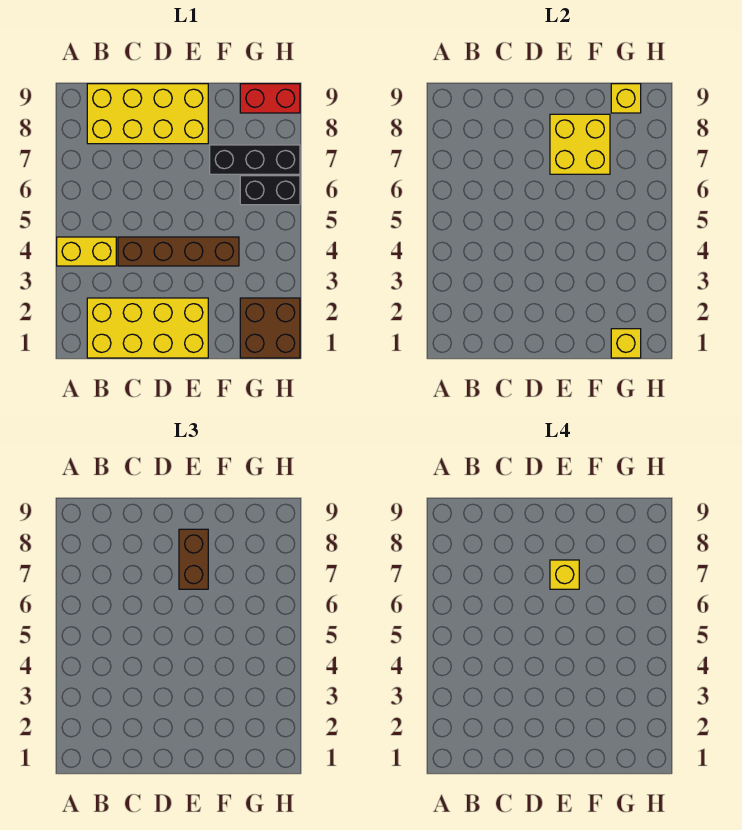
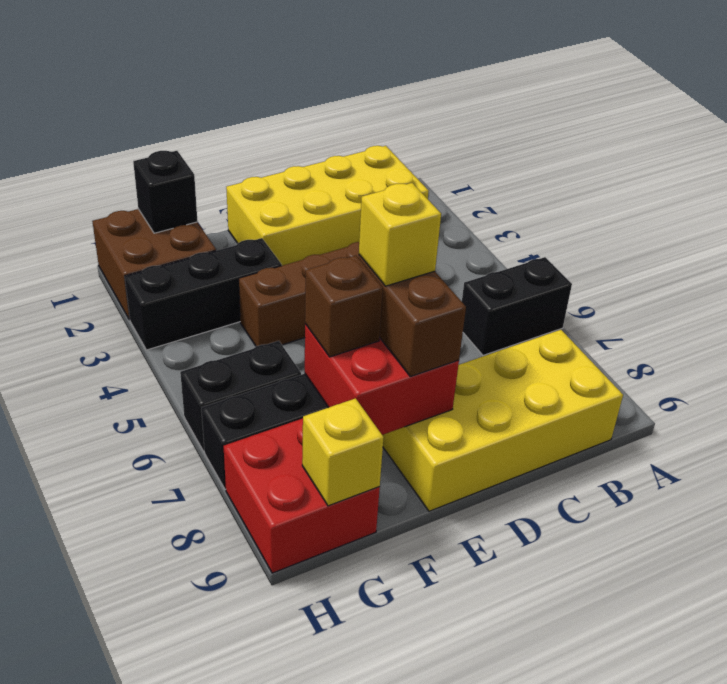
yellow brick A4:B4 level 1 -> none
none -> black brick A6:B6 level 1
yellow brick E7:F8 level 2 -> red brick E7:F8 level 2
none -> black brick F3:H3 level 1
none -> brown brick F7 level 3
yellow brick G1 level 2 -> black brick G1 level 2
red brick G9:H9 level 1 -> red brick G8:H9 level 1

